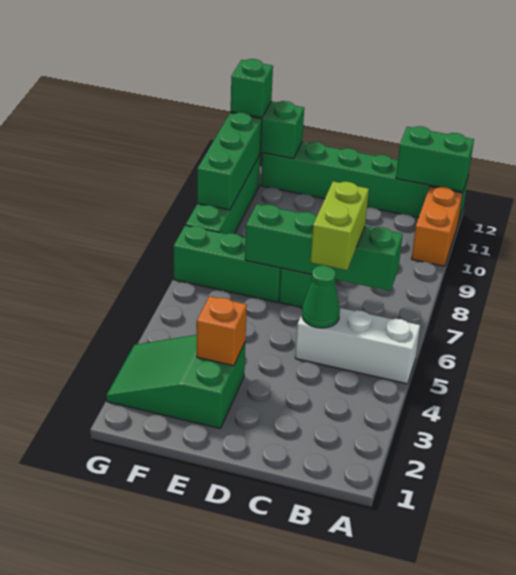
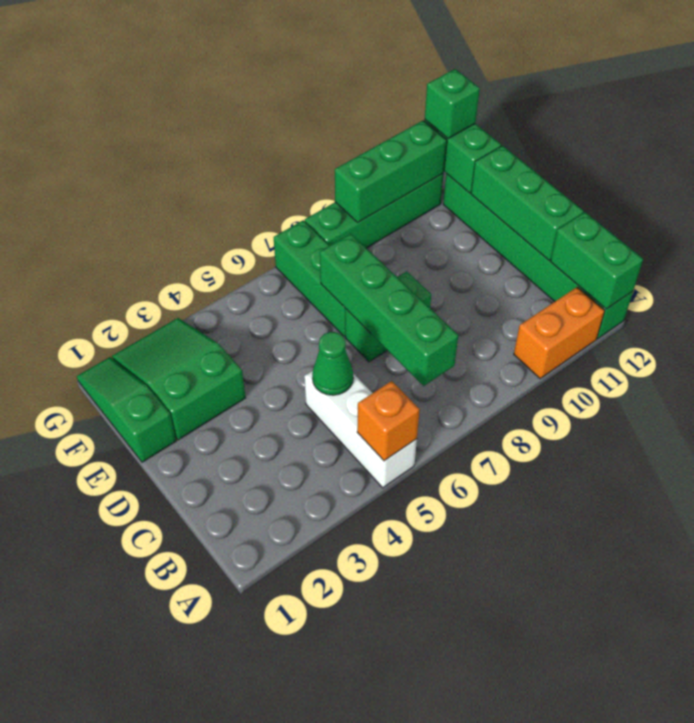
lime brick C6:C7 level 3 -> none
none -> green brick C12:E12 level 2
none -> green slope E1:G1 level 1 top E
orange brick E3 level 2 -> orange brick A5 level 2

